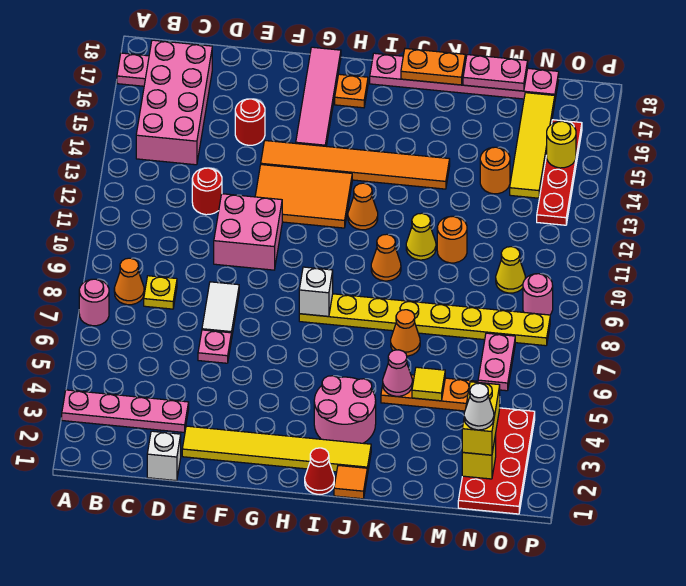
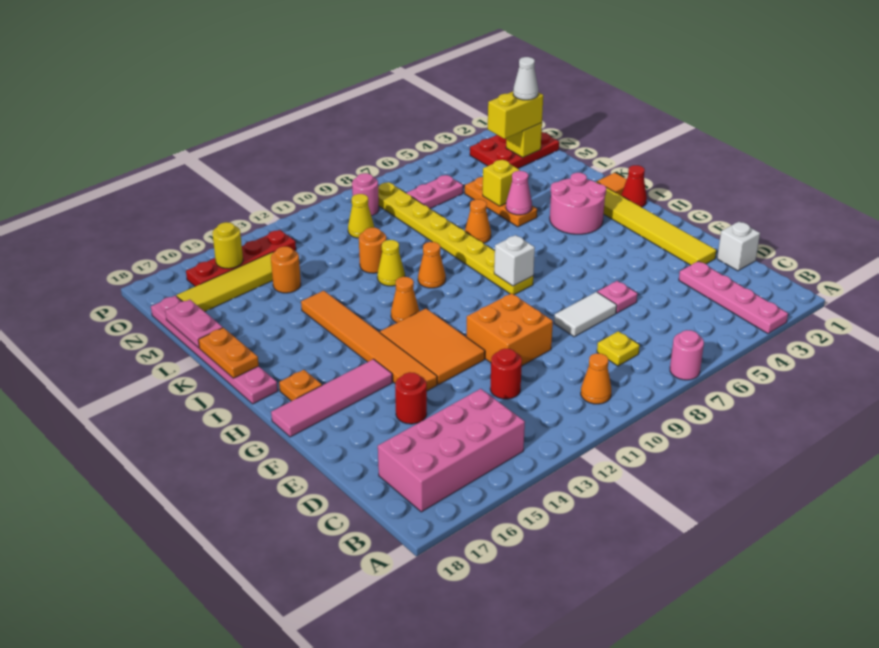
pink plate A17 level 1 -> none
orange cone B8 level 1 -> orange cone B10 level 1
pink brick E10:F11 level 1 -> orange brick E10:F11 level 1
yellow tile L5 level 2 -> yellow brick L5 level 2
red plate N1:O4 level 1 -> red plate N1:O3 level 1

